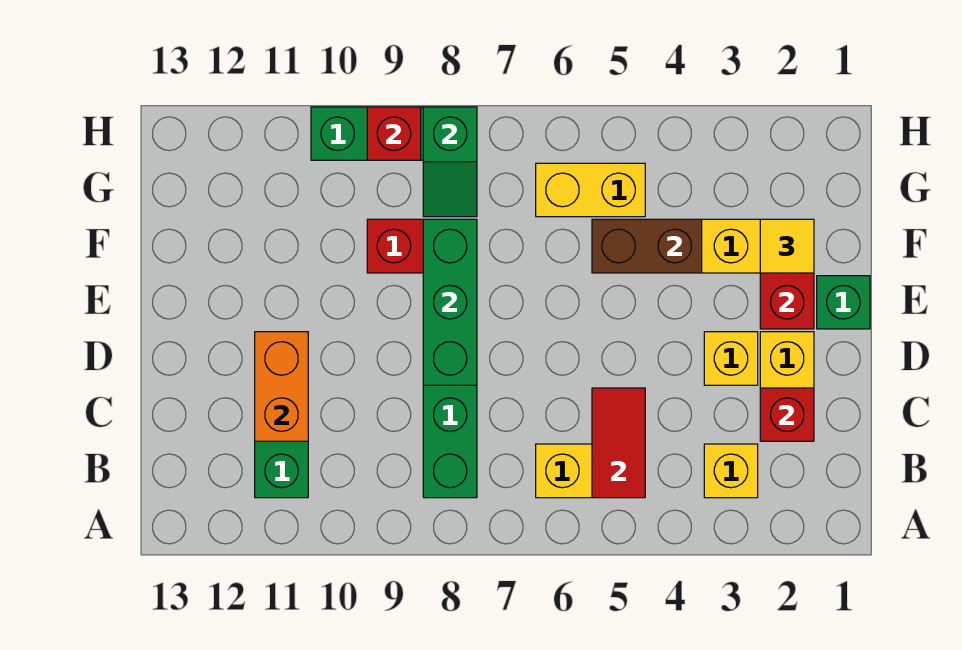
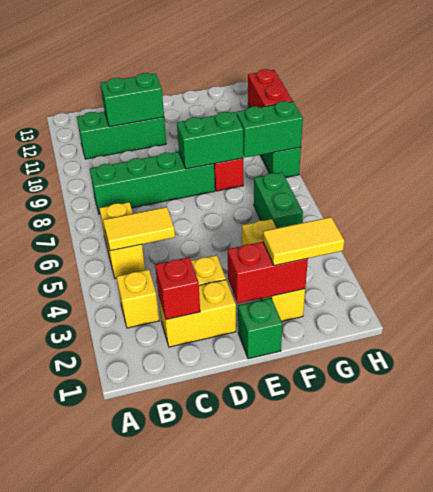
red tile B5:C5 level 2 -> yellow tile B5:C5 level 2
orange brick C11:D11 level 2 -> green brick C11:D11 level 2
green brick D8:F8 level 2 -> green brick E8:F8 level 2
yellow tile F2 level 3 -> yellow tile F2:G2 level 3
brown brick F4:F5 level 2 -> none
yellow brick G5:G6 level 1 -> green brick G5:G6 level 1
green slope G8:H8 level 2 top H -> green brick G8:H8 level 2
red brick H9 level 2 -> red brick H9:H10 level 2

